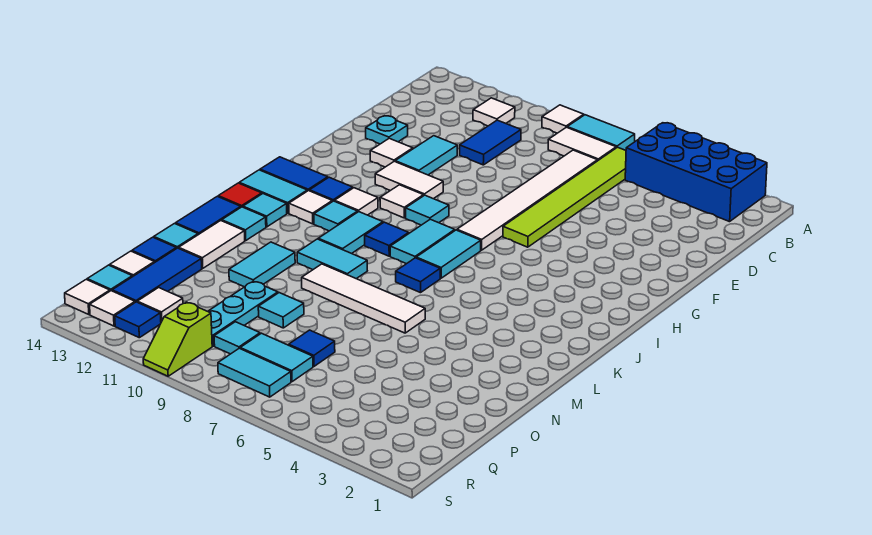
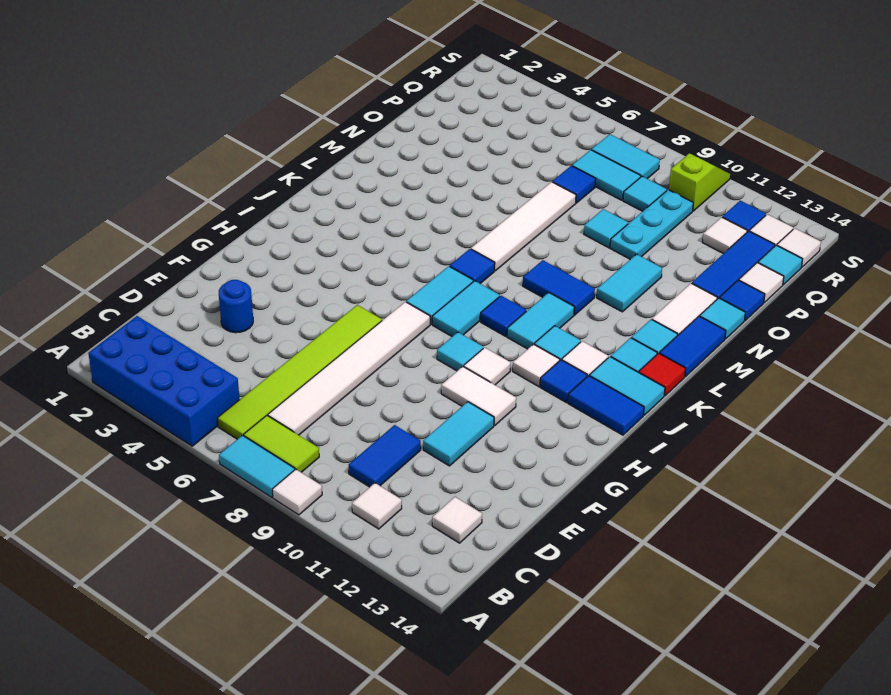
white tile B7:B8 level 1 -> lime tile B7:B8 level 1
none -> blue round brick E3 level 1
cyan plate E13 level 1 -> none
white tile F12 level 1 -> white tile C13 level 1
cyan tile L9:L10 level 1 -> blue tile L9:L10 level 1
white tile M6:M9 level 1 -> white tile L7:O7 level 1

